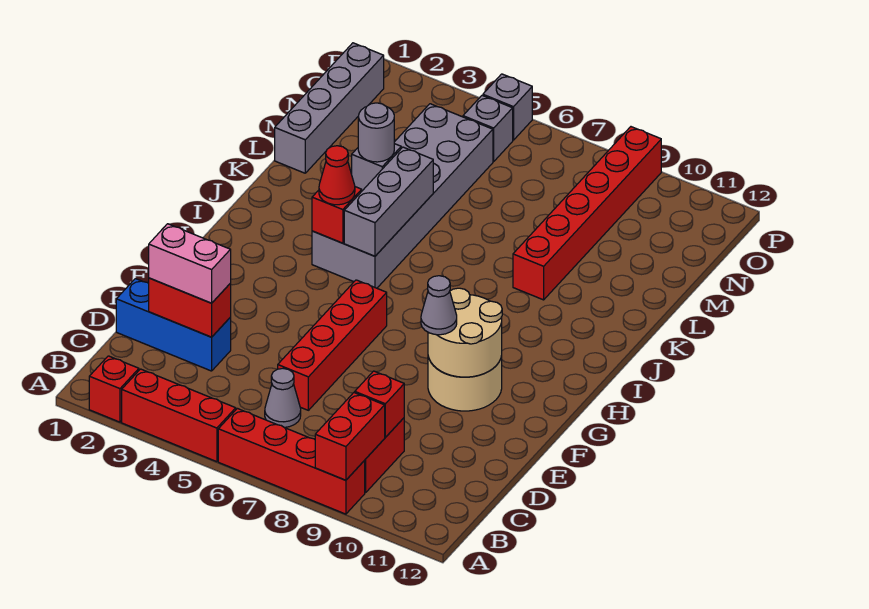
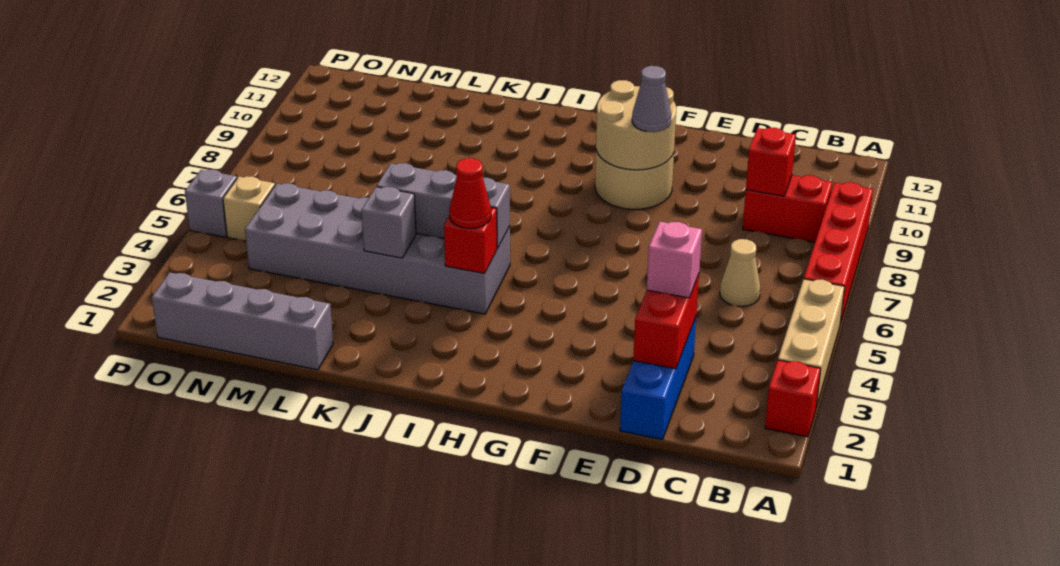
red brick A3:A5 level 1 -> tan brick A3:A5 level 1
red brick A9:B9 level 2 -> none
grey cone C6 level 1 -> tan cone C6 level 1
pink brick D2:D3 level 3 -> pink brick D3 level 3
red brick D6:G6 level 1 -> none
grey round brick K4 level 3 -> none
red brick K9:P9 level 1 -> none
grey brick O5 level 1 -> tan brick O5 level 1

